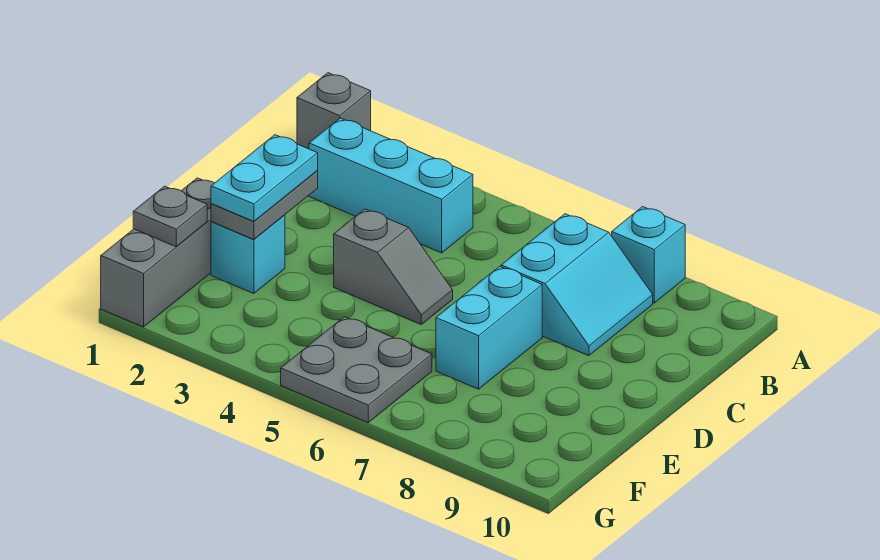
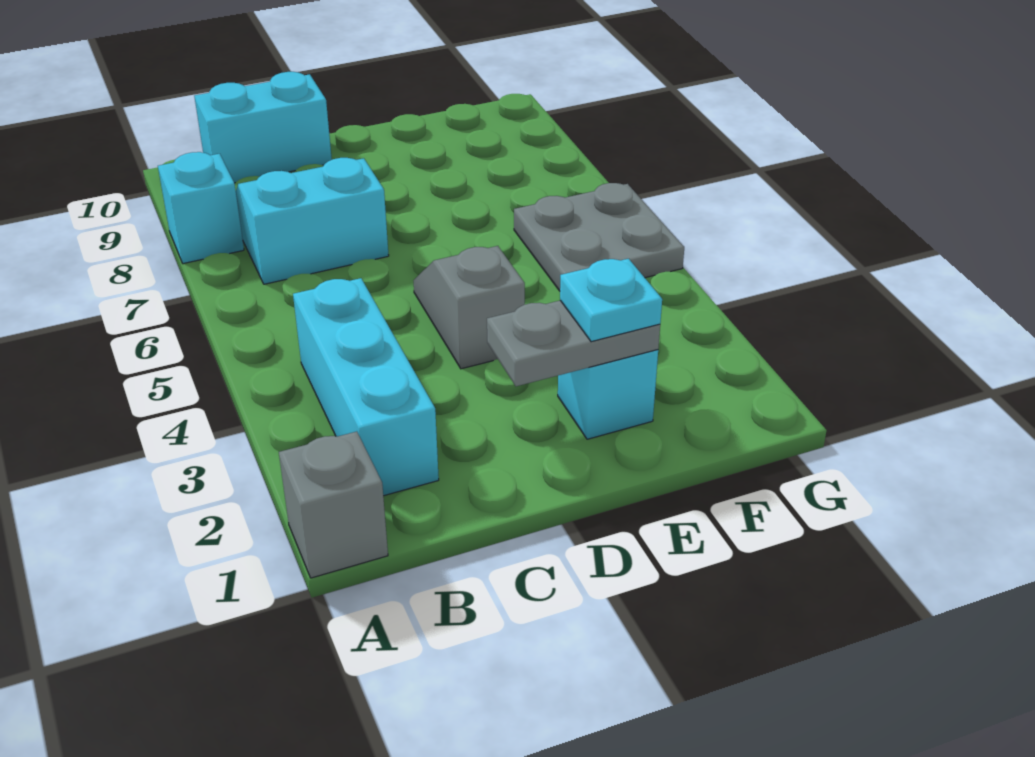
cyan plate D2:E2 level 3 -> cyan plate E2 level 3
cyan brick D7:E7 level 1 -> cyan brick B10:C10 level 1
grey brick E1:G1 level 1 -> none
grey plate F1 level 2 -> none

